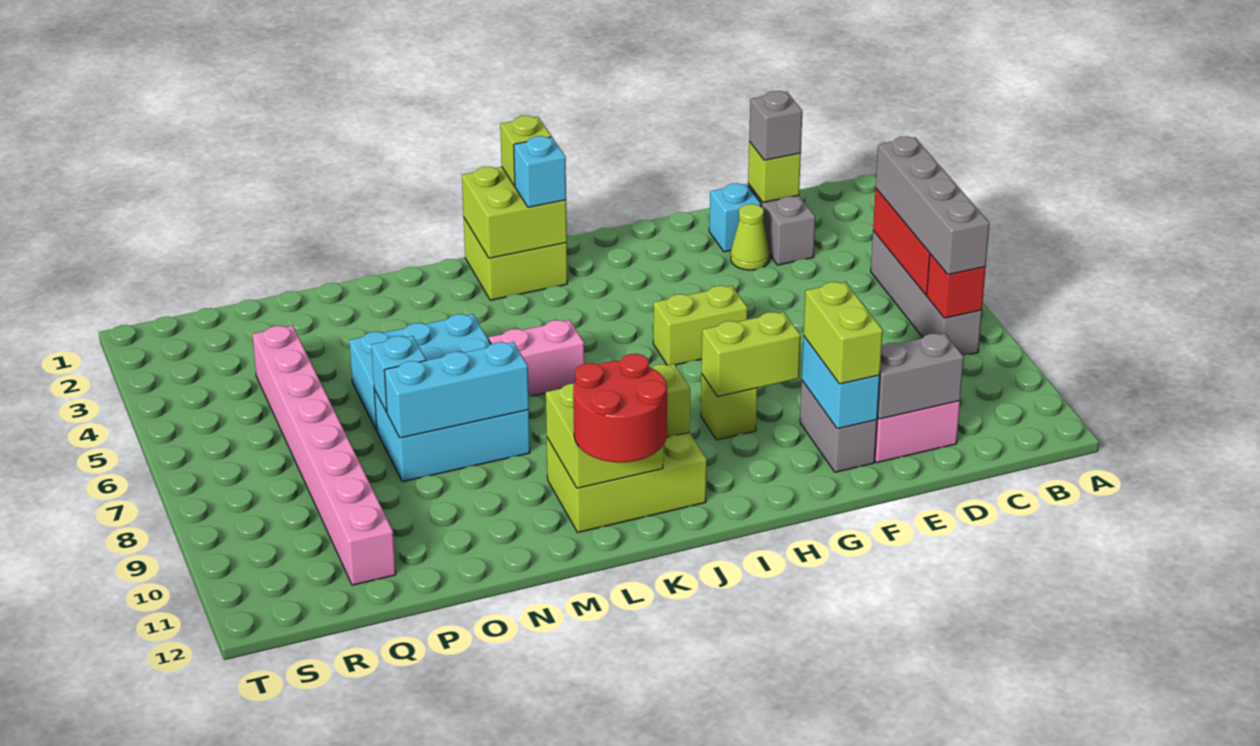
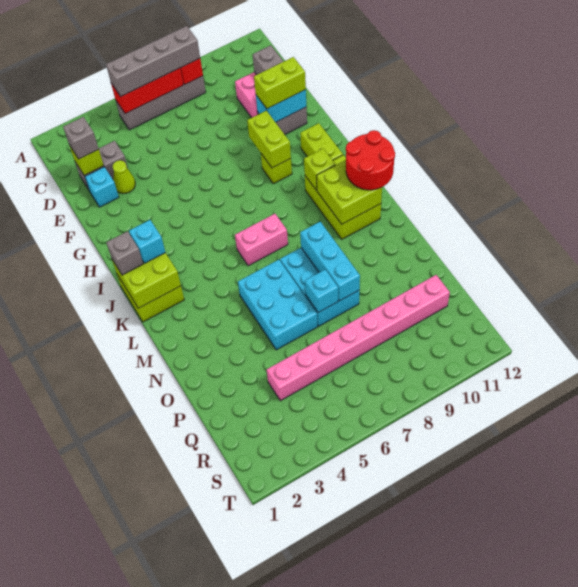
lime brick G6:H6 level 1 -> lime brick H11:I11 level 1
lime brick J1 level 3 -> grey brick J1 level 3
pink brick K6:L6 level 1 -> pink brick K6:K7 level 1

